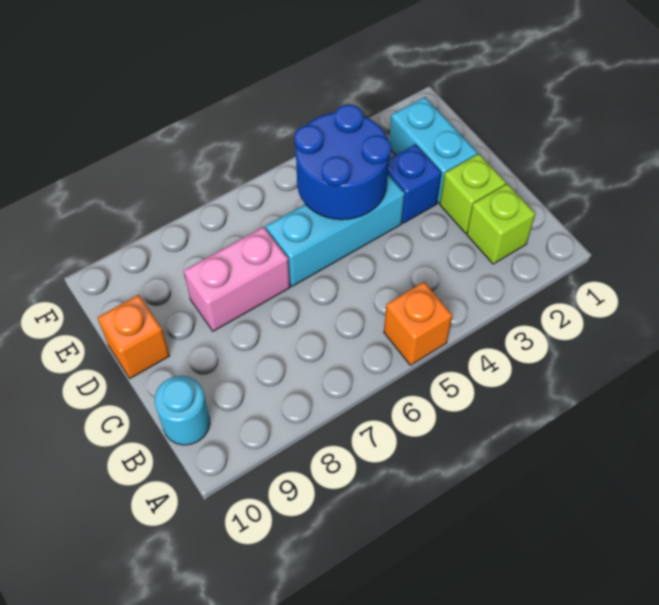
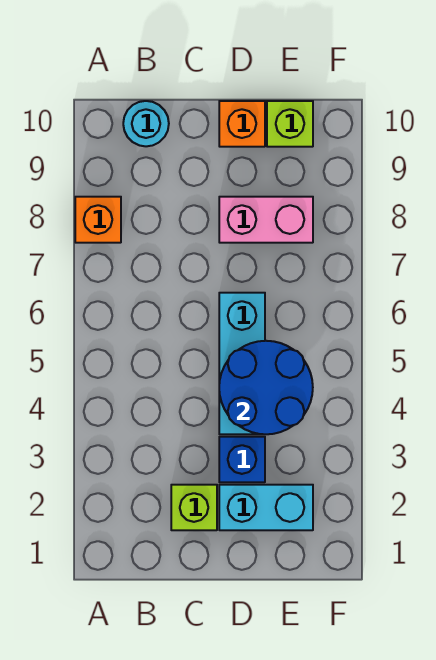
orange brick A5 level 1 -> orange brick A8 level 1
lime brick B2 level 1 -> lime brick E10 level 1
pink brick D7:D8 level 1 -> pink brick D8:E8 level 1

